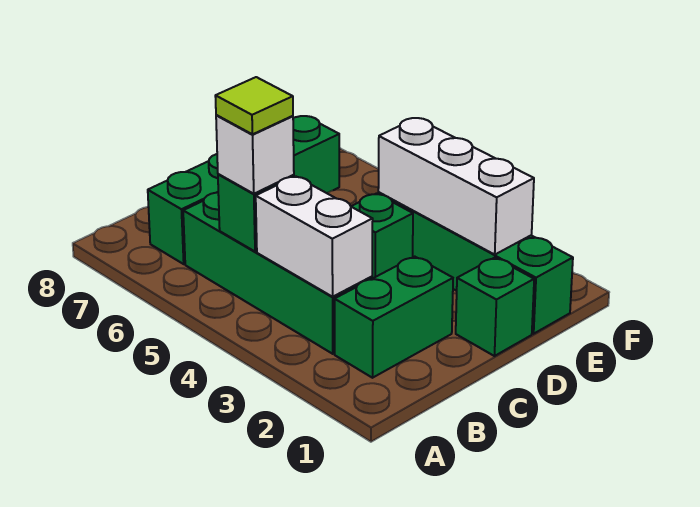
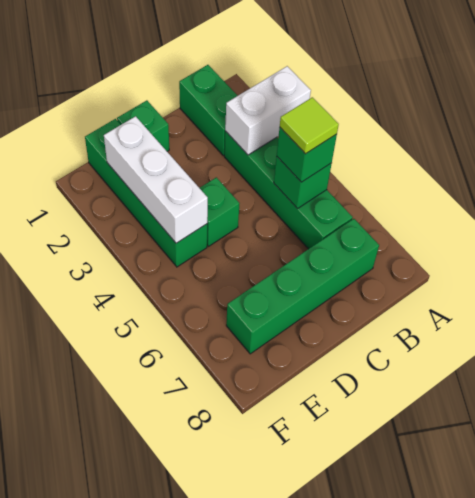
green brick B2:C2 level 1 -> green brick B1:B2 level 1
white brick B3:B4 level 2 -> white brick A3:B3 level 2
white brick B5 level 3 -> green brick B5 level 3

